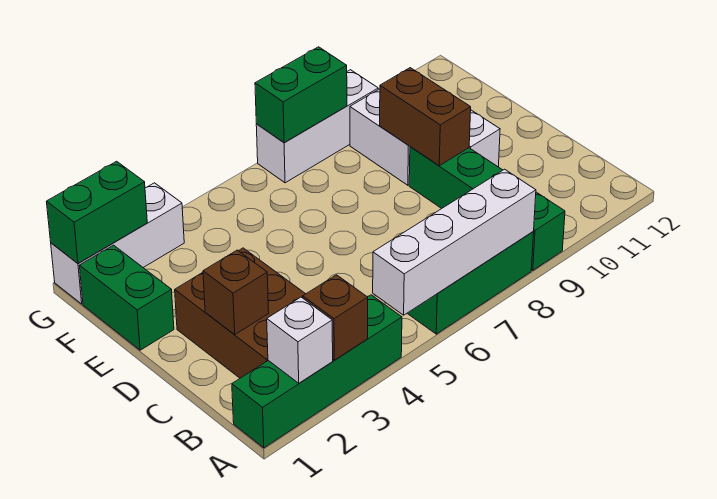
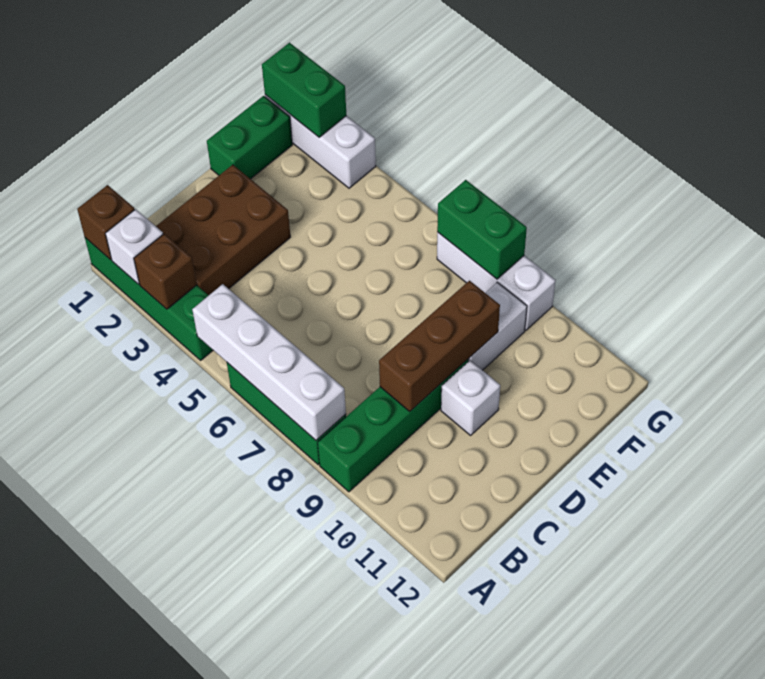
brown brick C2 level 2 -> brown brick A1 level 2
brown brick D9:E9 level 2 -> brown brick C9:E9 level 2

